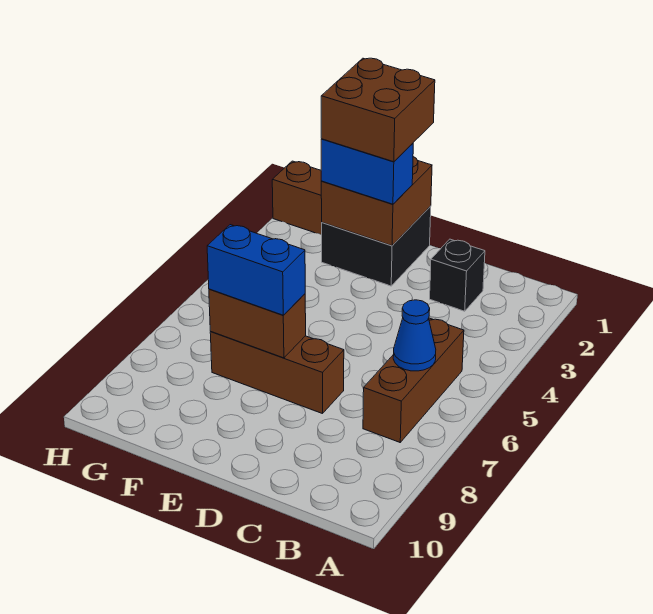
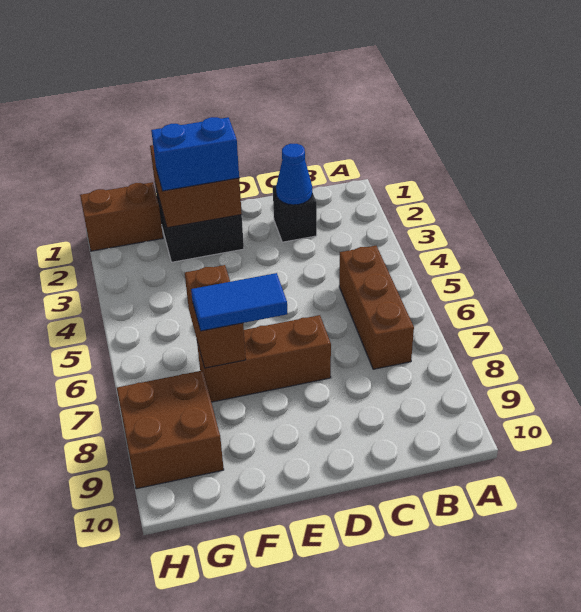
blue cone B6 level 2 -> blue cone C2 level 2
brown brick E1:F2 level 4 -> brown brick G8:H9 level 1
brown brick E7:F7 level 2 -> brown brick F6:F7 level 2
blue brick E7:F7 level 3 -> blue tile E7:F7 level 3

